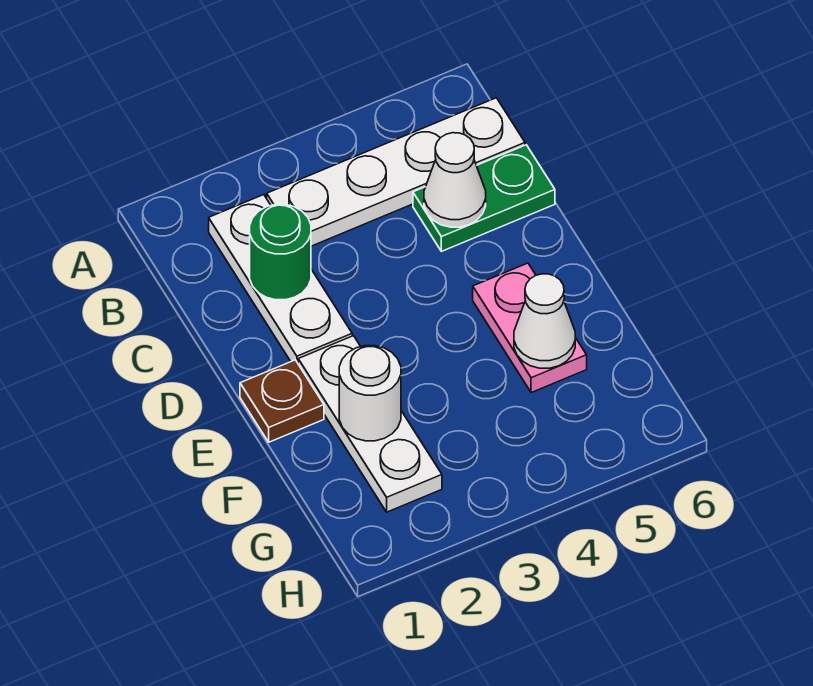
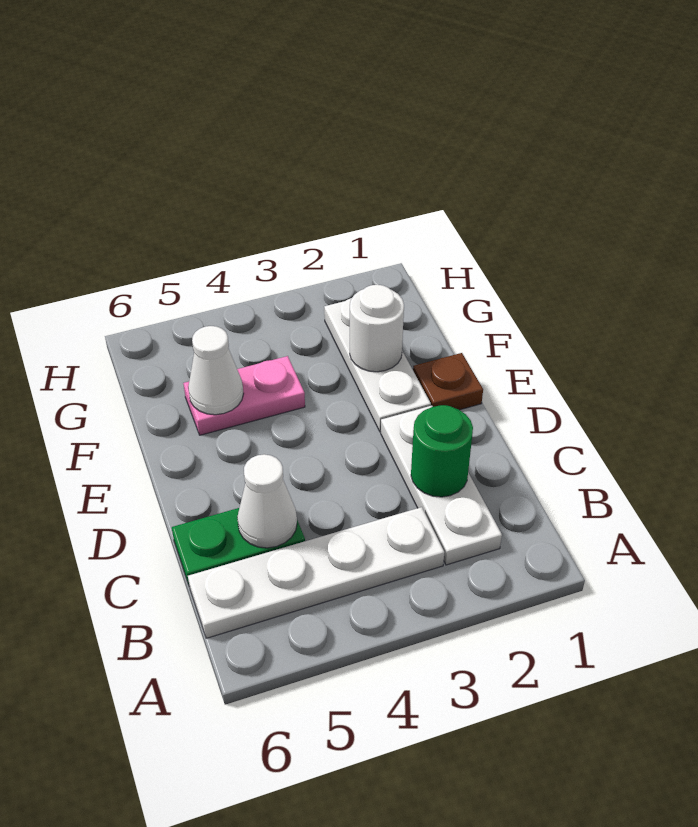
pink plate E5:F5 level 1 -> pink plate F4:F5 level 1

